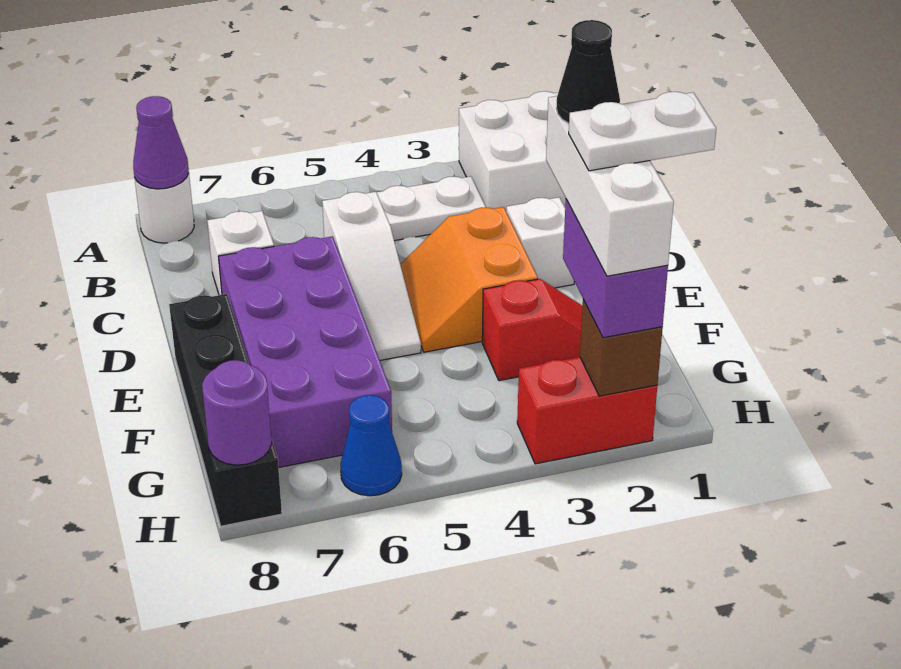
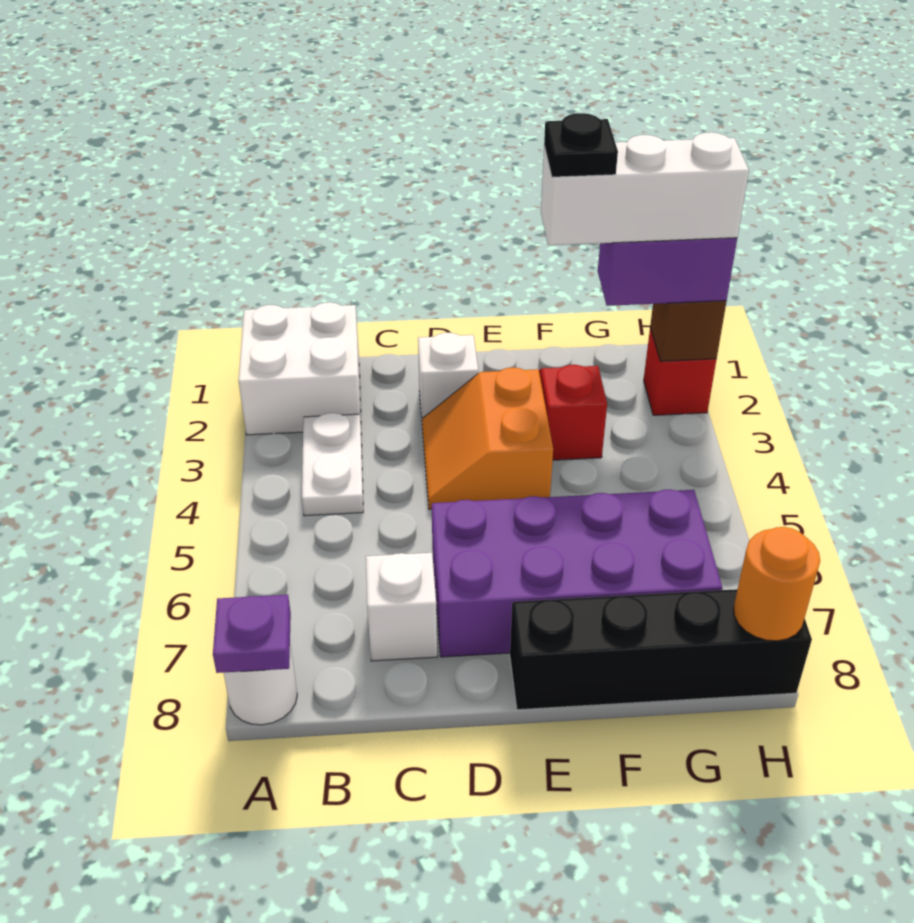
purple cone A8 level 2 -> purple plate A8 level 2
white slope C5:E5 level 1 top C -> none
orange slope D3:E4 level 1 top 3 -> orange slope D3:E4 level 1 top E
black cone F2 level 5 -> black plate F2 level 5
white plate G1:G2 level 5 -> none
red brick H2:H3 level 1 -> red brick H2 level 1
blue cone H6 level 1 -> none
purple round brick H8 level 2 -> orange round brick H8 level 2

